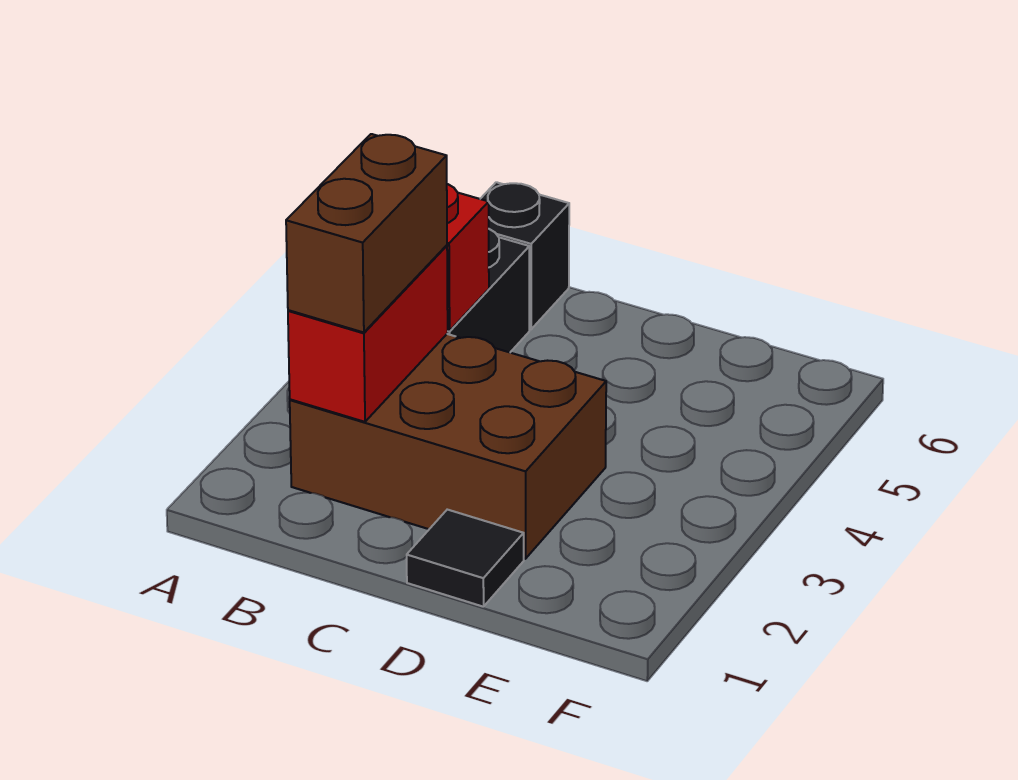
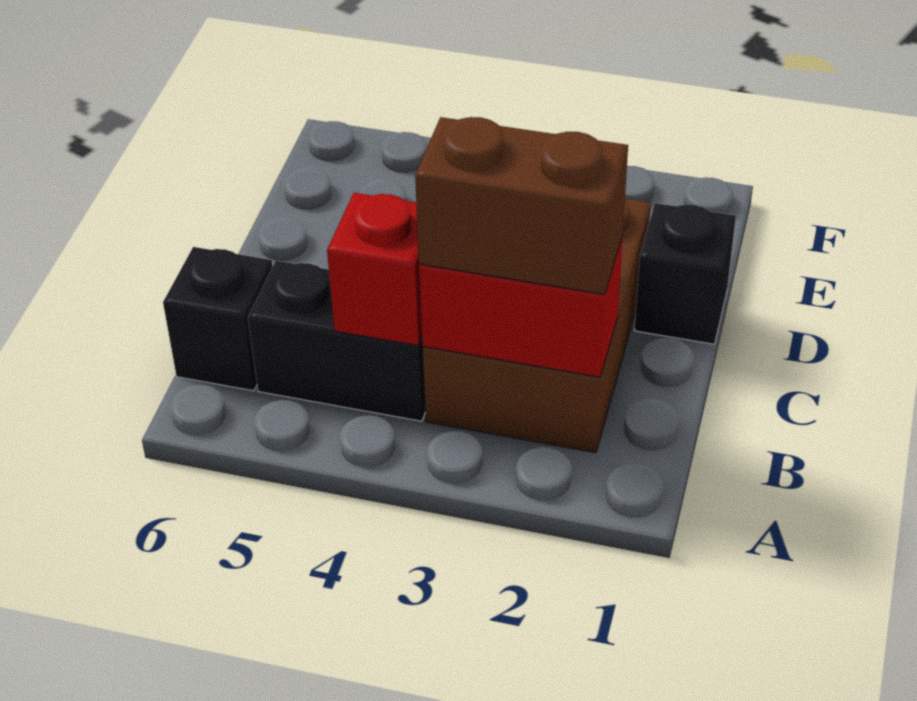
black tile D1 level 1 -> black brick D1 level 1

